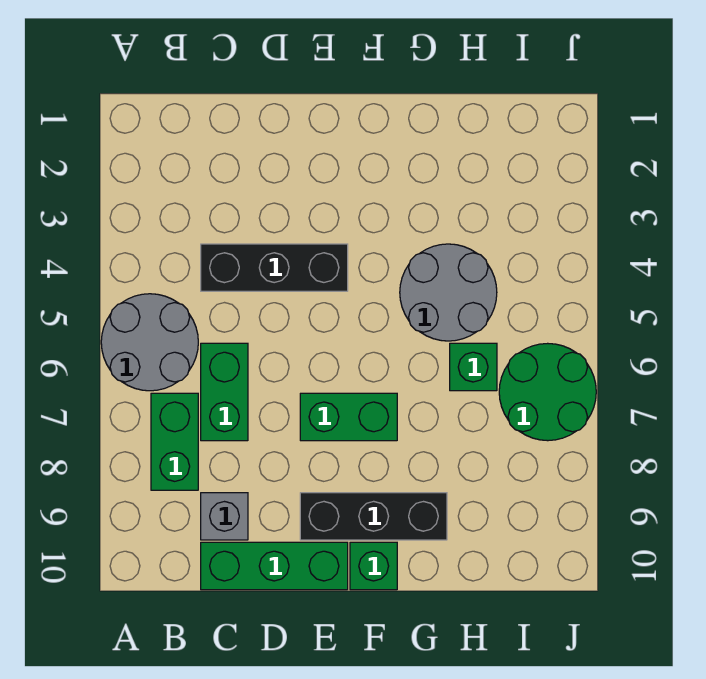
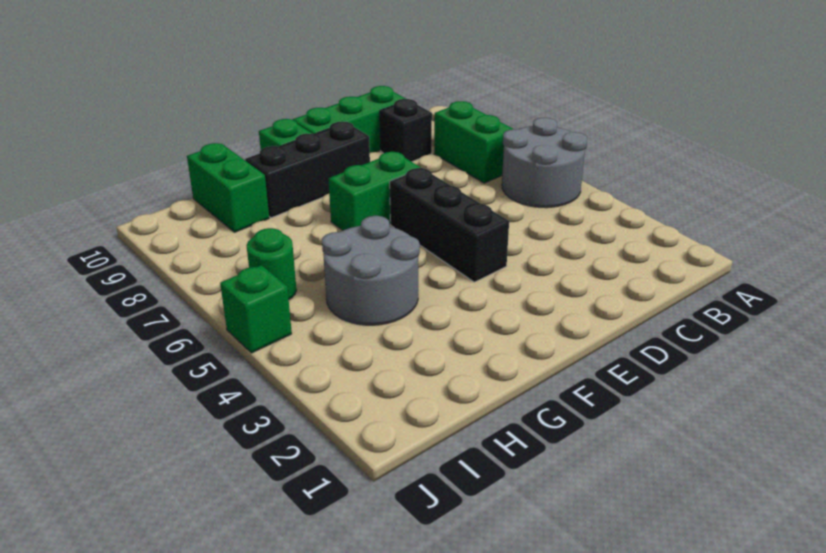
black brick C4:E4 level 1 -> black brick E4:E6 level 1
green brick C6:C7 level 1 -> green brick H9:H10 level 1
grey brick C9 level 1 -> black brick C9 level 1
green brick H6 level 1 -> green brick J5 level 1
green round brick I6:J7 level 1 -> green round brick I6 level 1

